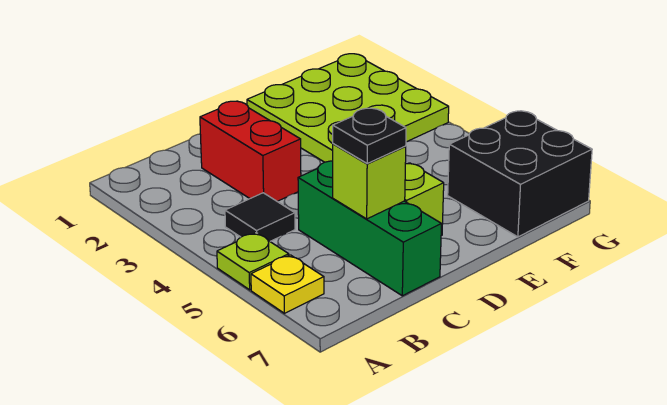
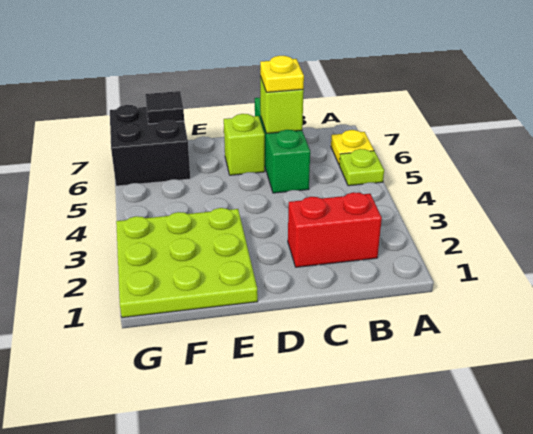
black tile B4 level 1 -> black tile F7 level 2
red brick C2:C3 level 1 -> red brick B2:C2 level 1
black plate C6 level 3 -> yellow plate C6 level 3

